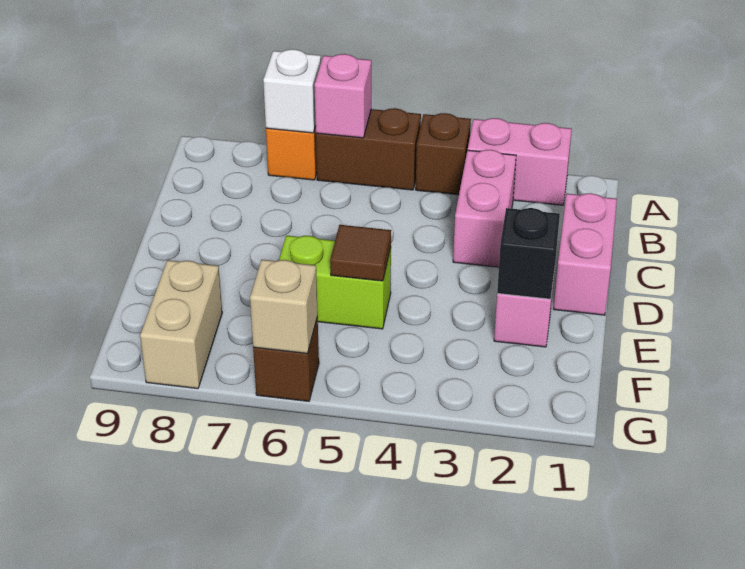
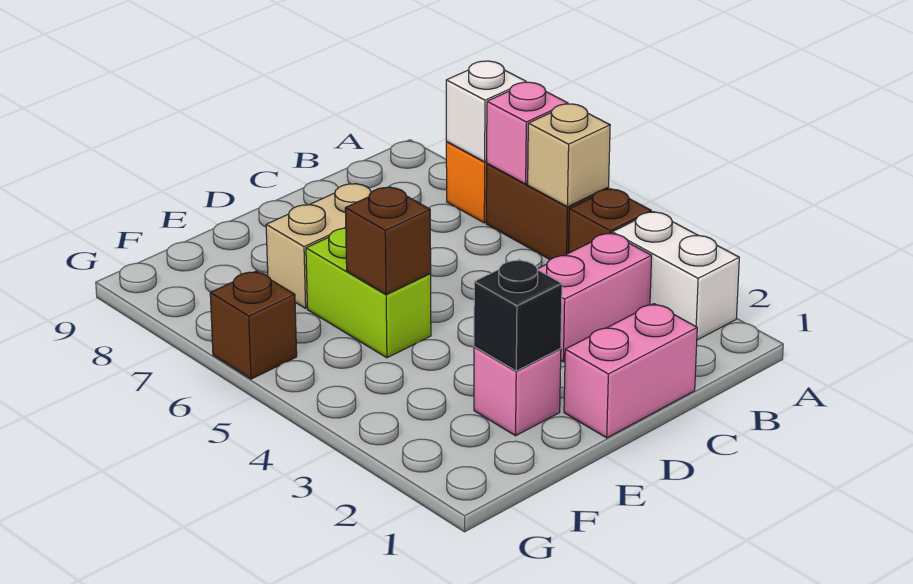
pink brick A2:A3 level 1 -> white brick A2:A3 level 1
brown tile E5 level 2 -> brown brick E5 level 2
tan brick F8:G8 level 1 -> tan brick D7:E7 level 1
tan brick G6 level 2 -> tan brick A5 level 2

